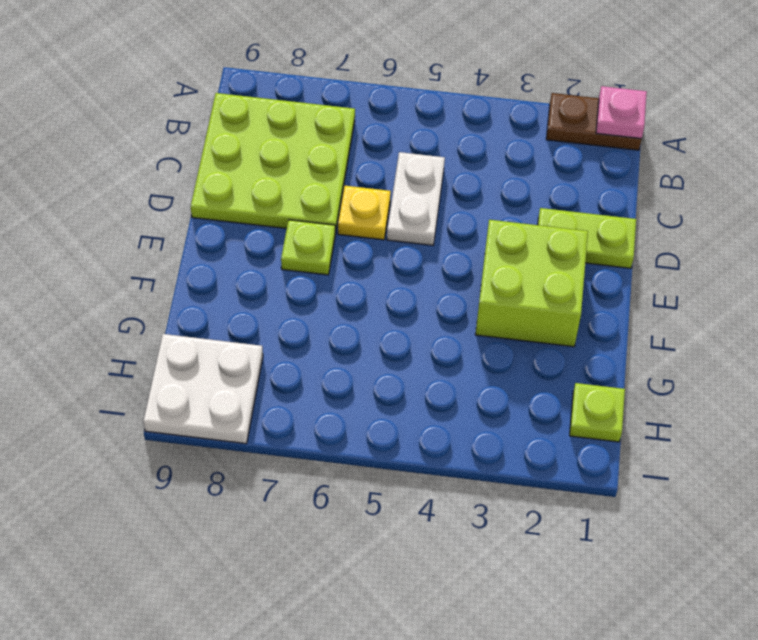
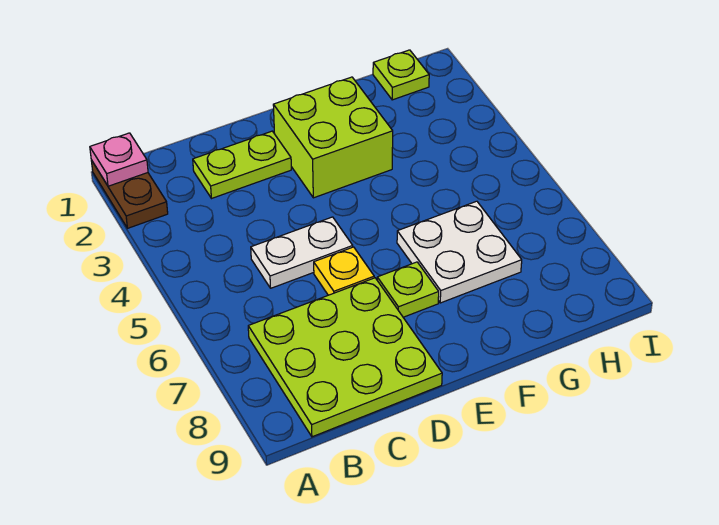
lime plate D1:D2 level 1 -> lime plate C2:D2 level 1
white plate H8:I9 level 1 -> white plate F6:G7 level 1

